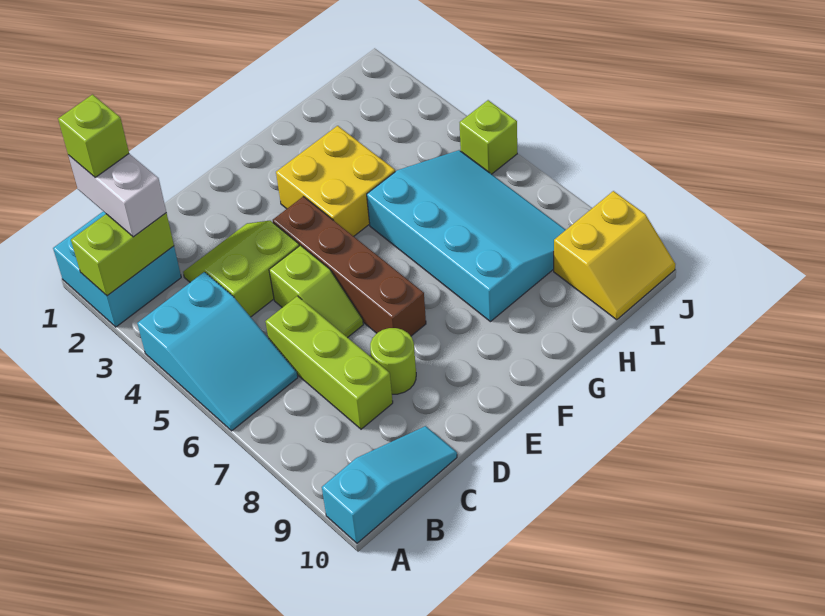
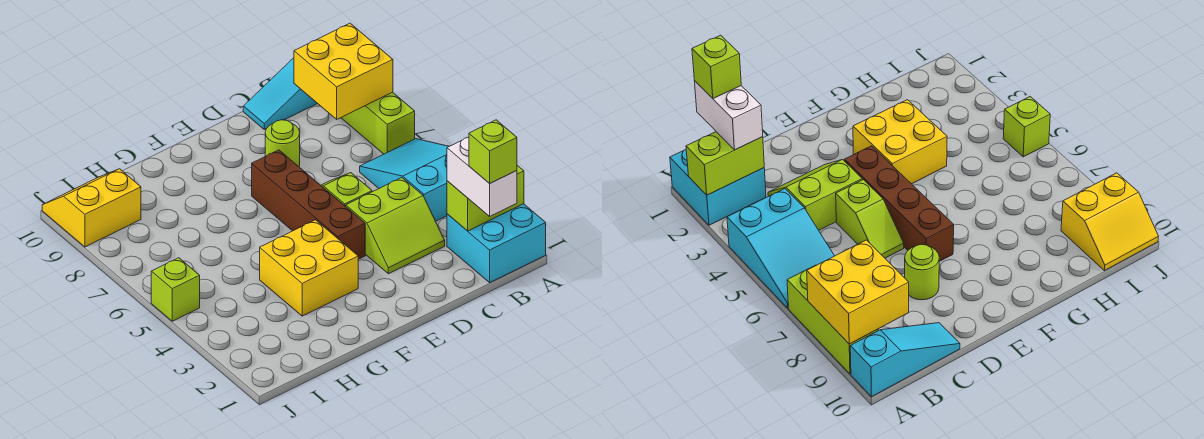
none -> yellow brick A8:B9 level 2
lime brick C6:C8 level 1 -> lime brick A7:A9 level 1
cyan slope G5:I8 level 1 top G -> none

